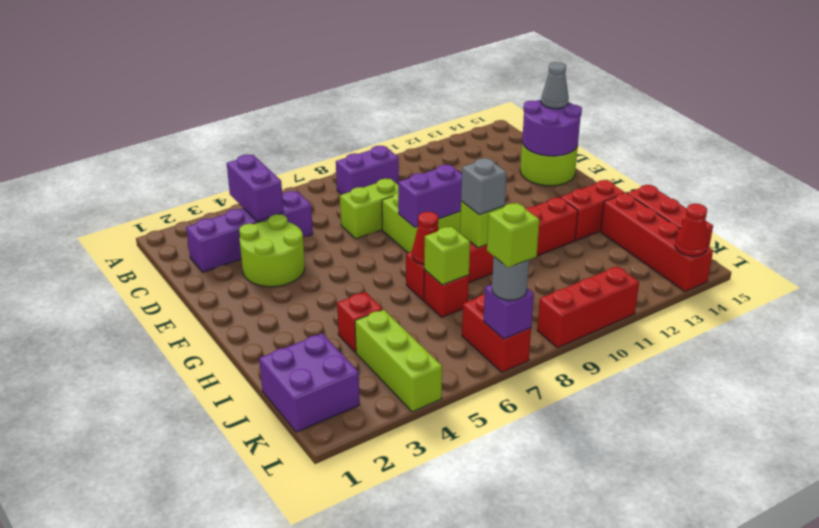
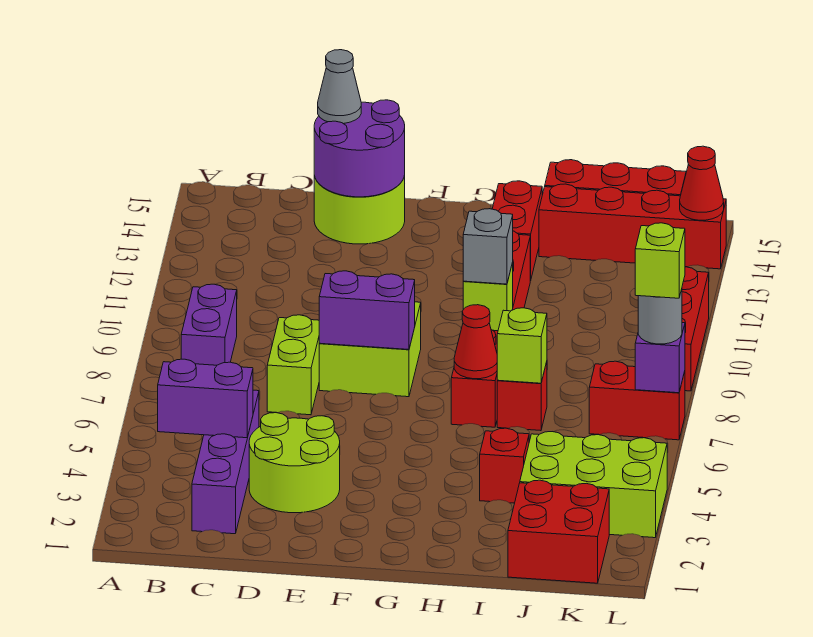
purple brick F8:F9 level 2 -> purple brick E8:F8 level 2
purple brick J1:K2 level 1 -> red brick J1:K2 level 1
lime brick J4:L4 level 1 -> lime brick J3:L4 level 1

